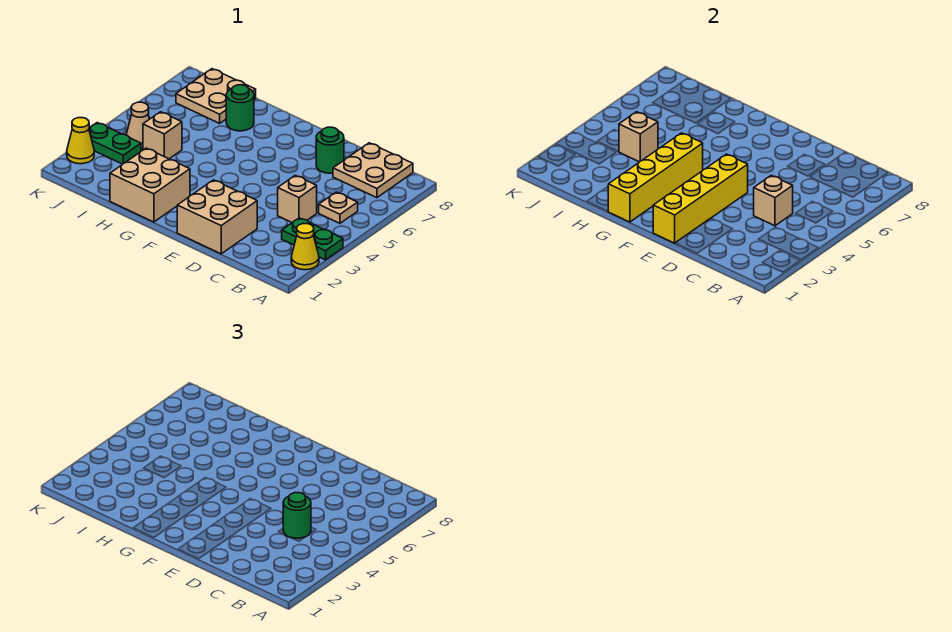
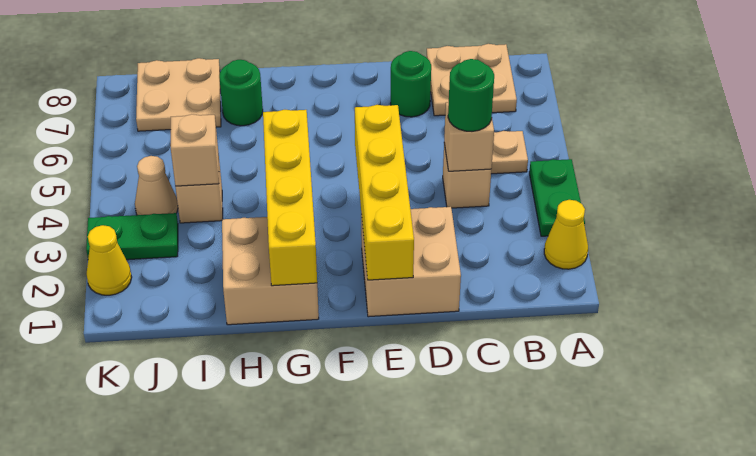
green plate A3:B3 level 1 -> green plate A3:A4 level 1

